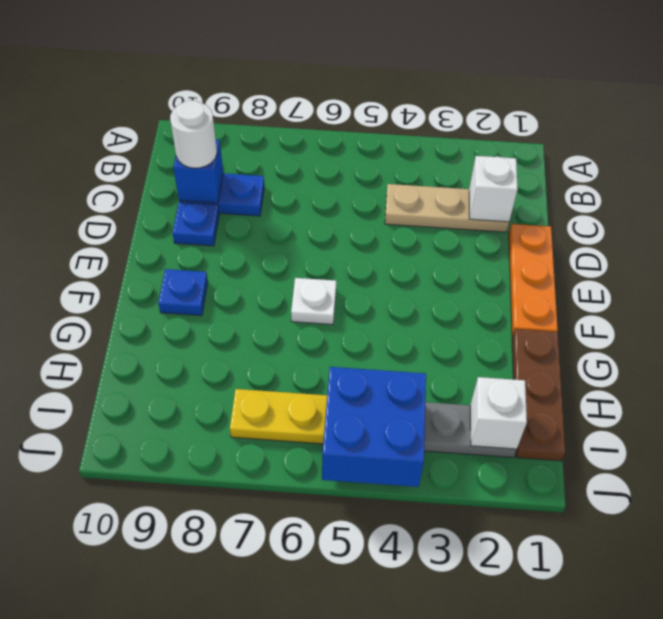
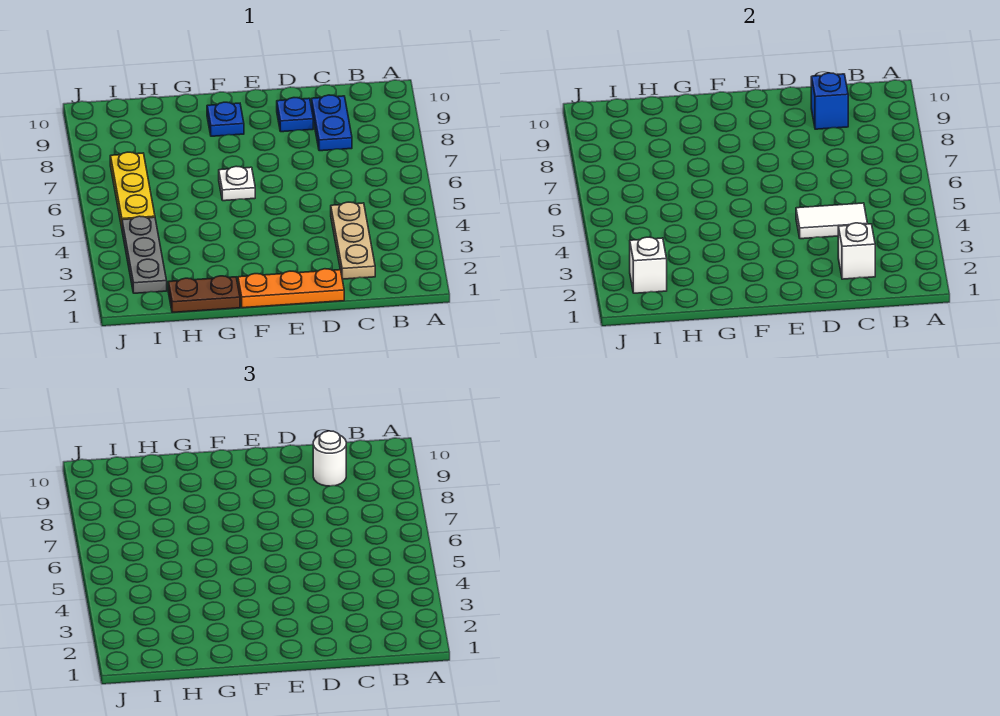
none -> white tile C4:D4 level 2
brown plate G1:I1 level 1 -> brown plate G1:H1 level 1
blue brick I4:J5 level 2 -> none

